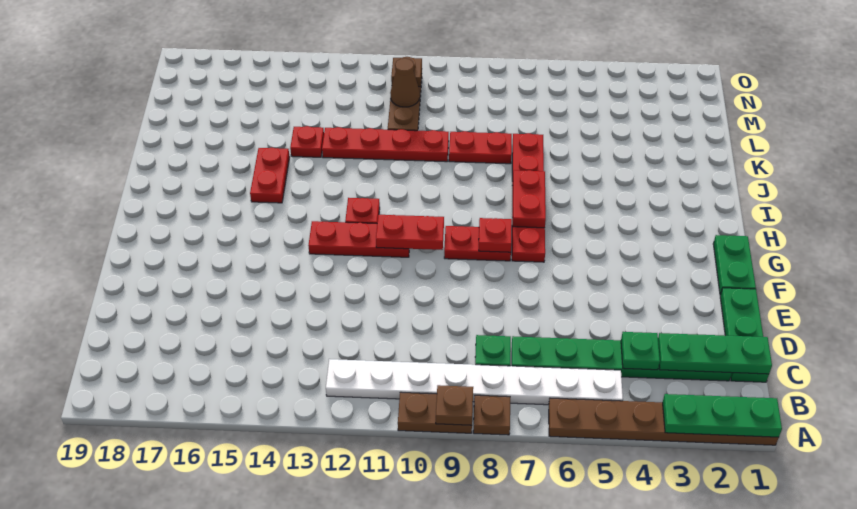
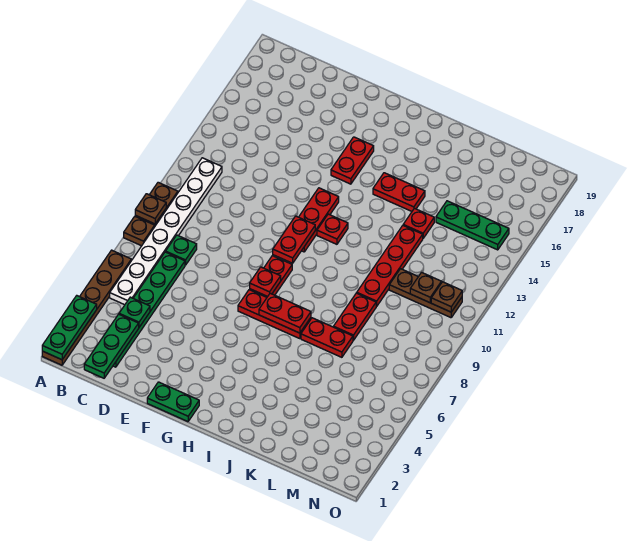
green plate C1:E1 level 1 -> green plate L15:N15 level 1
none -> red plate G15:G16 level 1
brown cone M11 level 2 -> brown plate M11 level 2

